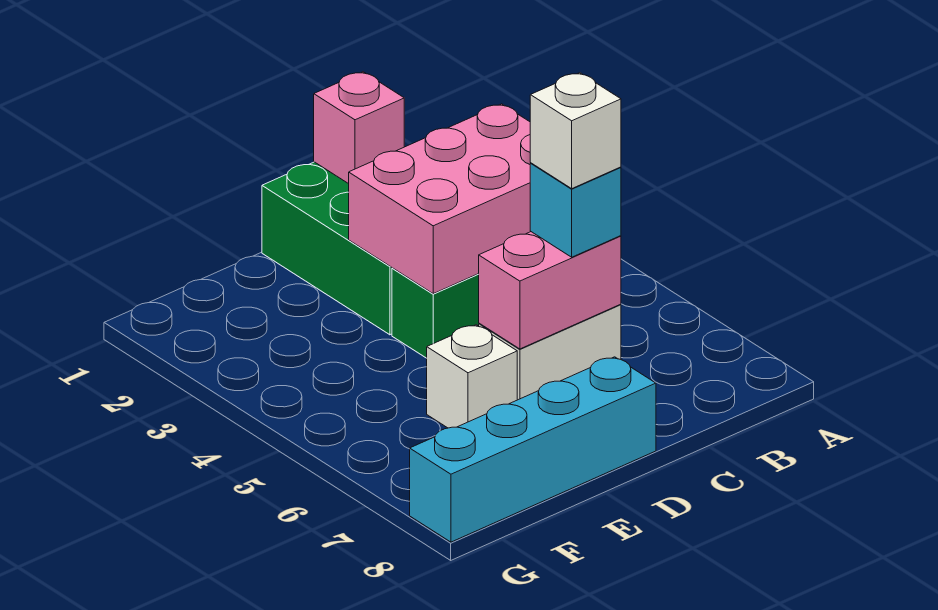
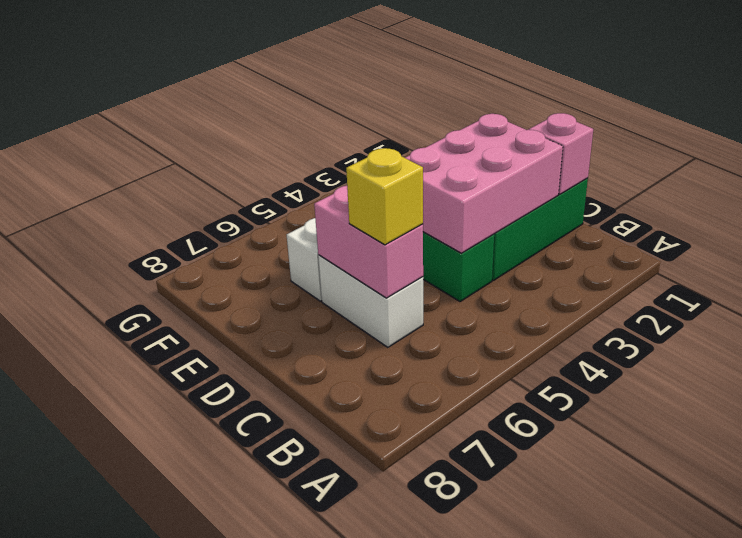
pink brick B3:D4 level 2 -> pink brick C2:D4 level 2
cyan brick C6 level 3 -> yellow brick C6 level 3
white brick C6 level 4 -> none
cyan brick D8:G8 level 1 -> none

